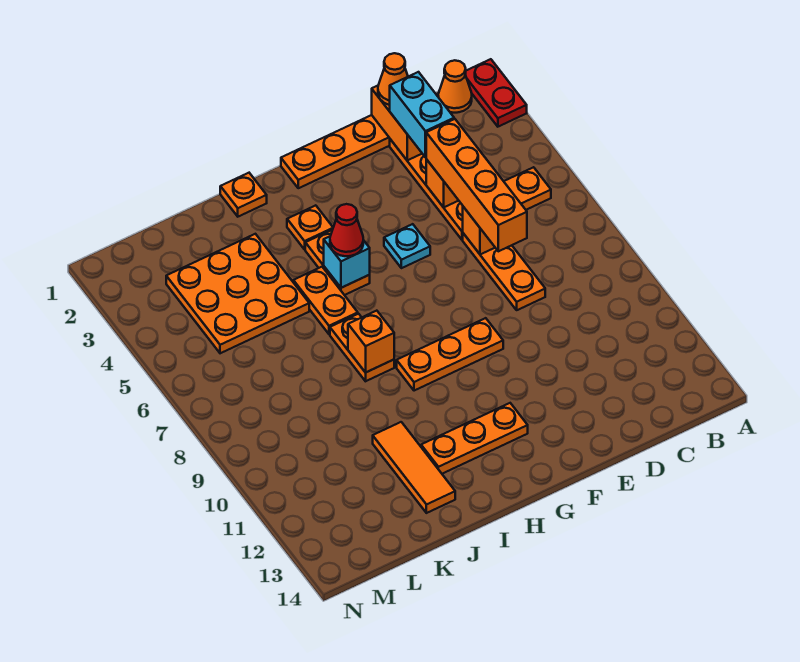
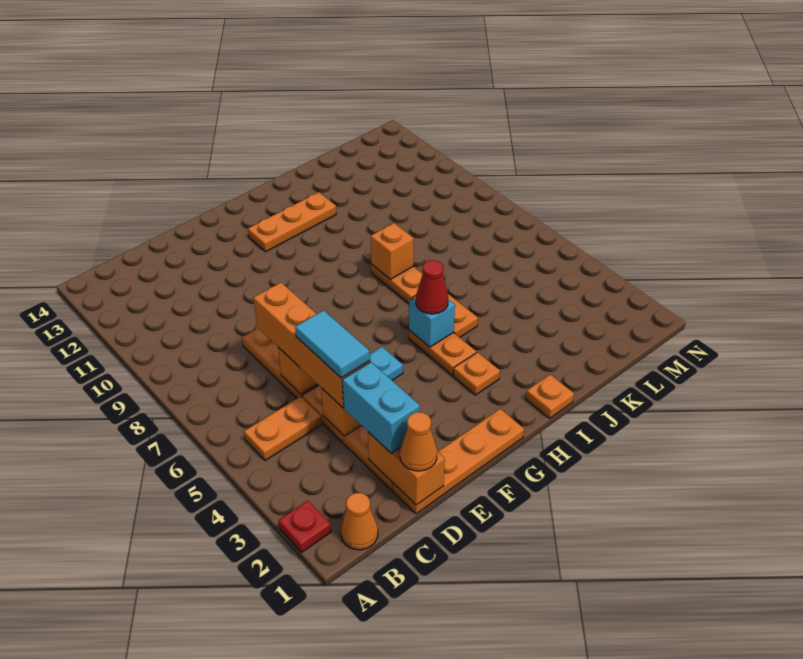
red plate A1:A2 level 1 -> red plate A2 level 1
none -> cyan tile D4:D5 level 4
orange plate F9:H9 level 1 -> none
orange plate J3:L5 level 1 -> none
orange tile J11:J13 level 1 -> none

